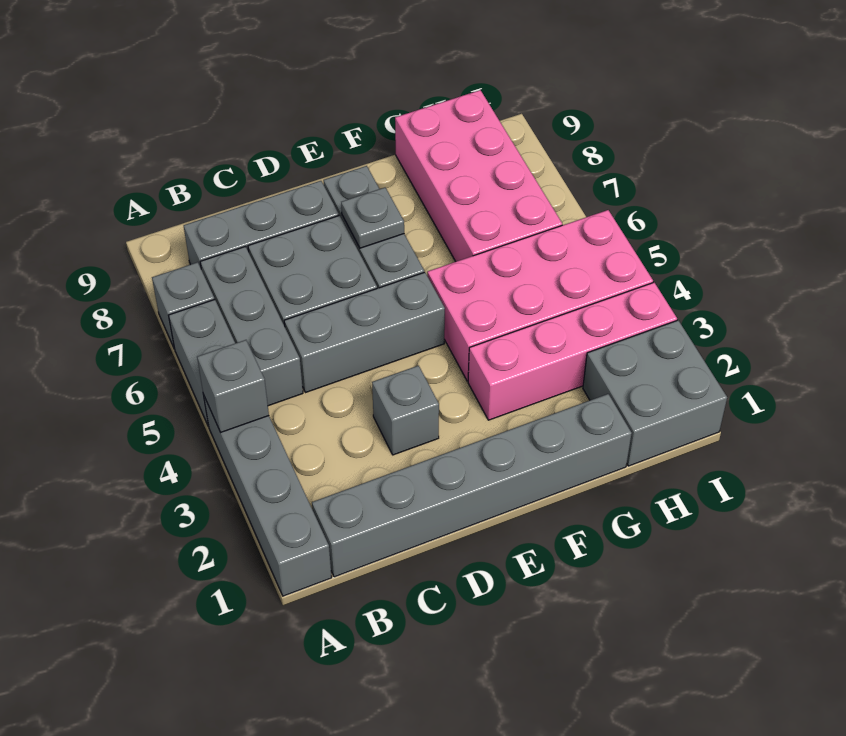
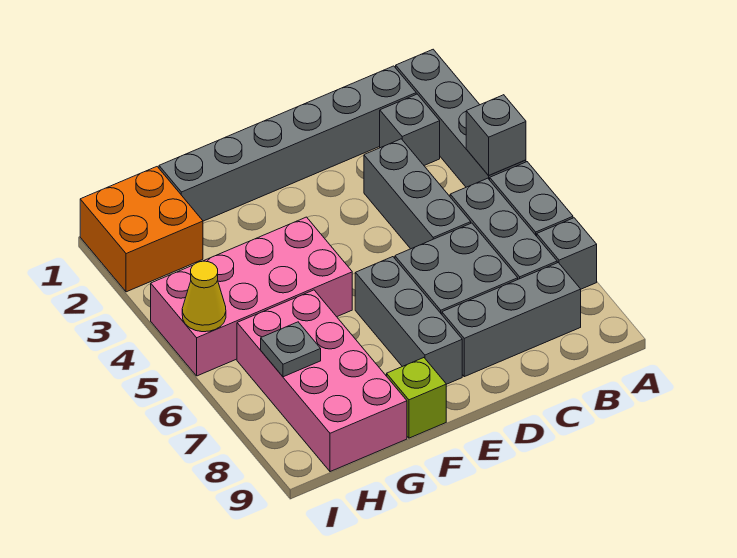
grey brick C5:E5 level 1 -> grey brick C3:C5 level 1
grey brick D3 level 1 -> grey brick B2 level 1
grey plate E7 level 2 -> grey plate H7 level 2
pink brick F3:I3 level 1 -> none
none -> lime brick F9 level 1
grey brick H1:I2 level 1 -> orange brick H1:I2 level 1
none -> yellow cone I5 level 2

